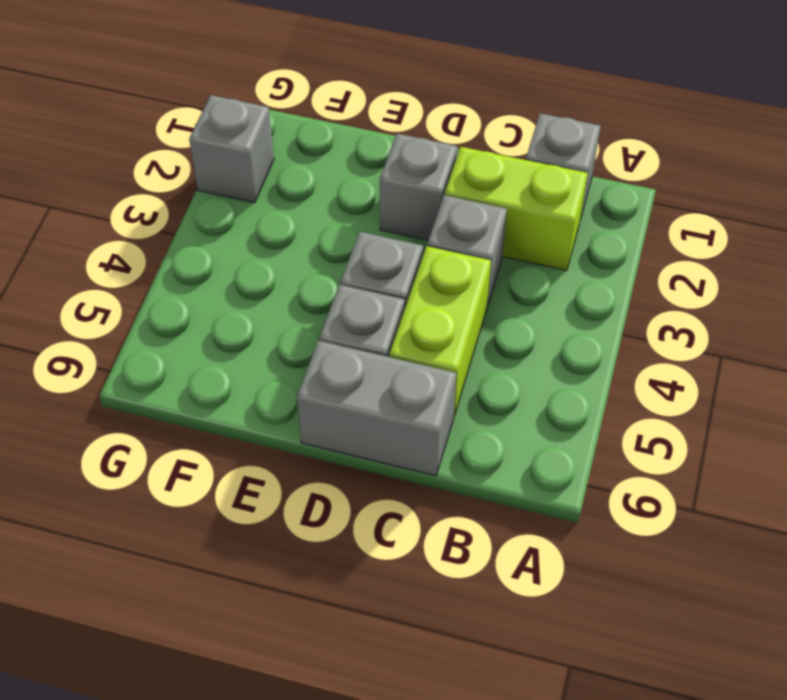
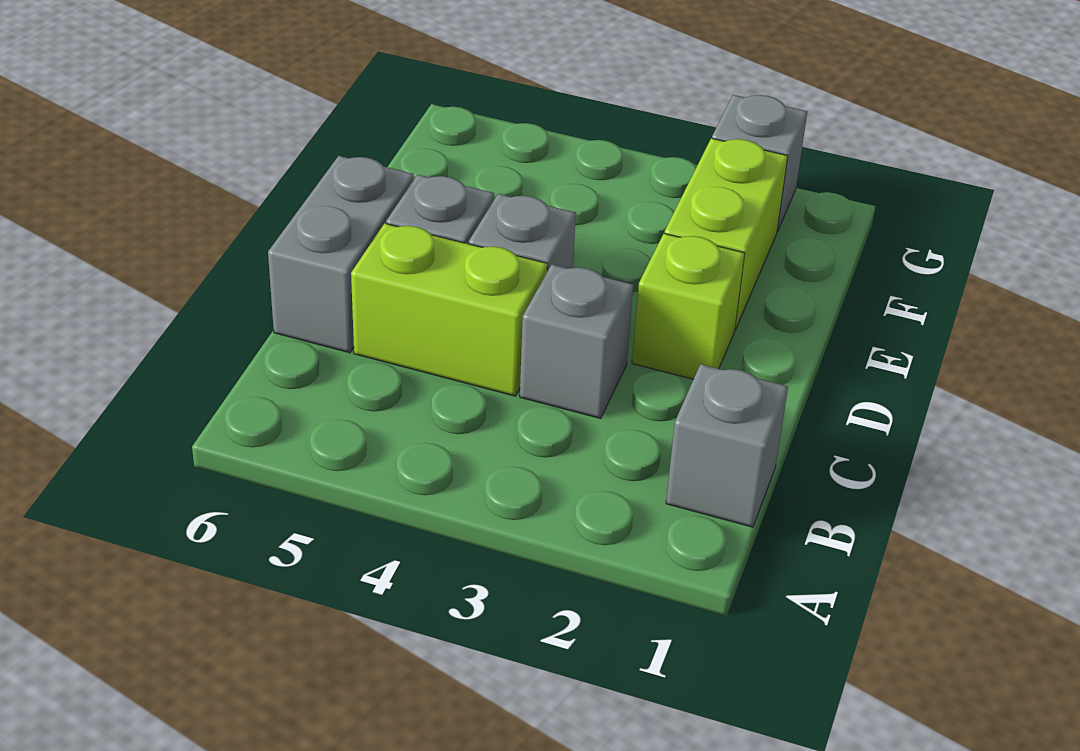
lime brick B2:C2 level 1 -> lime brick E2:F2 level 1
grey brick D2 level 1 -> lime brick D2 level 1

